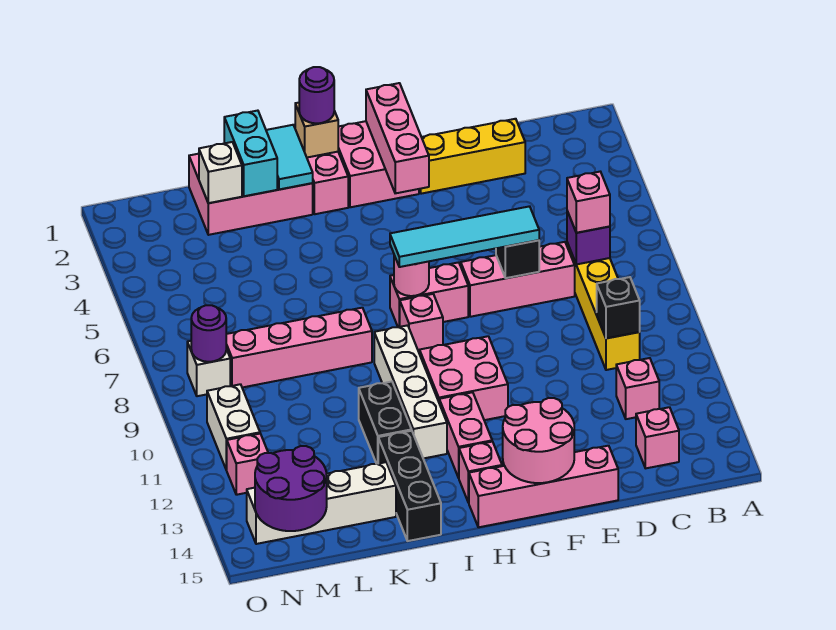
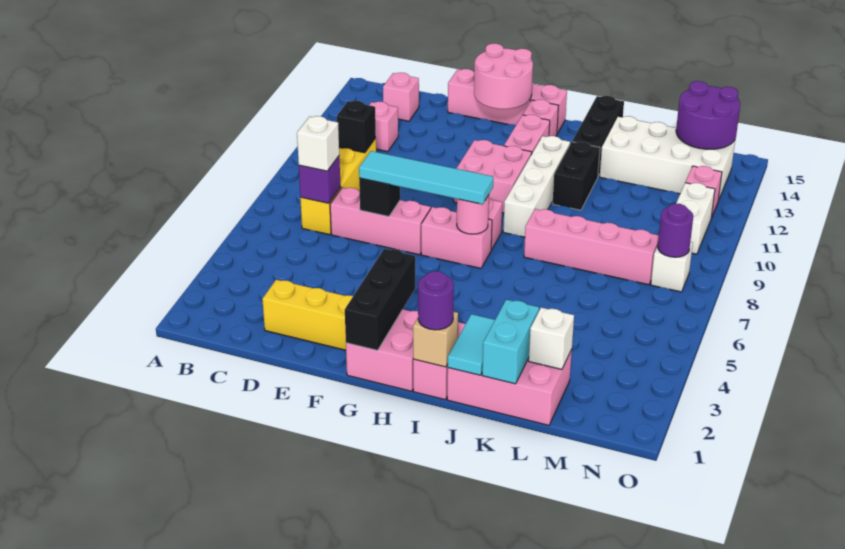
pink brick C7 level 3 -> white brick C7 level 3
pink brick G1:G3 level 2 -> black brick G1:G3 level 2
white brick K14:N14 level 1 -> white brick K13:N14 level 1

